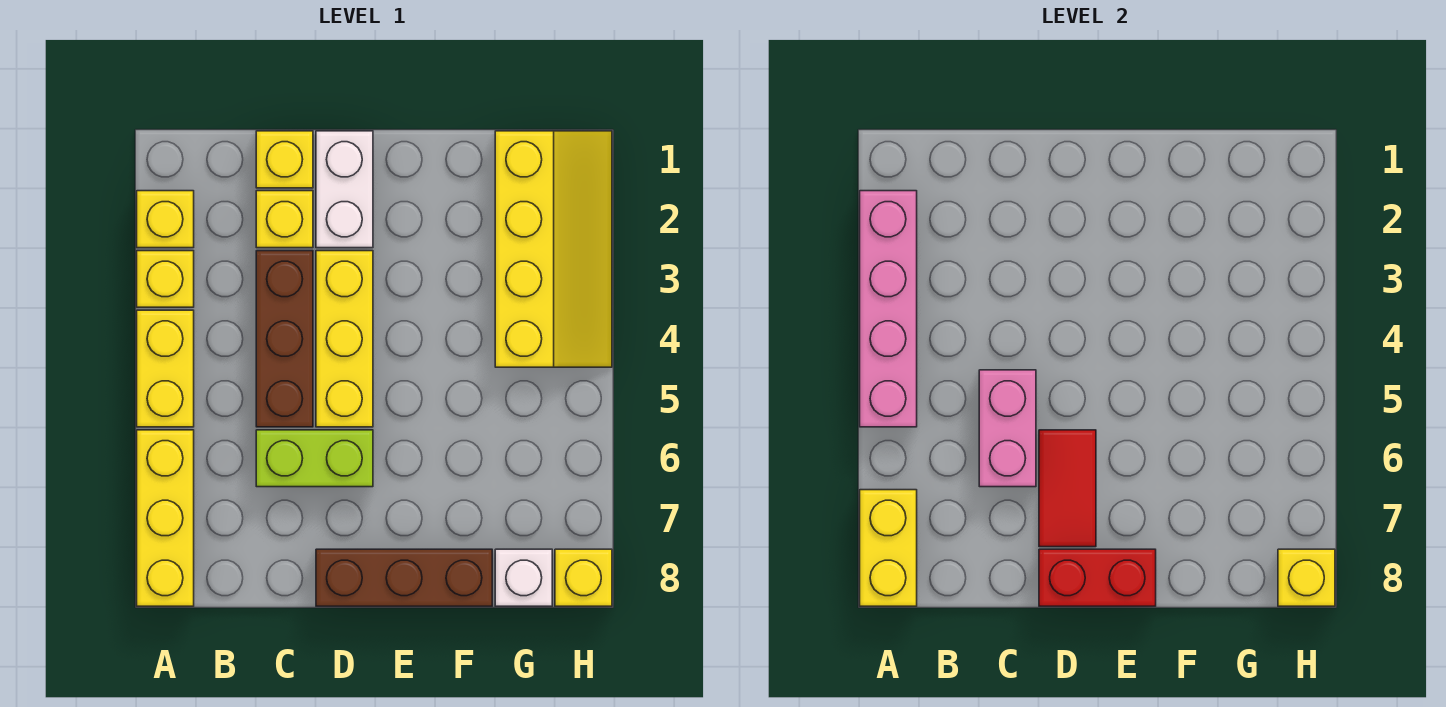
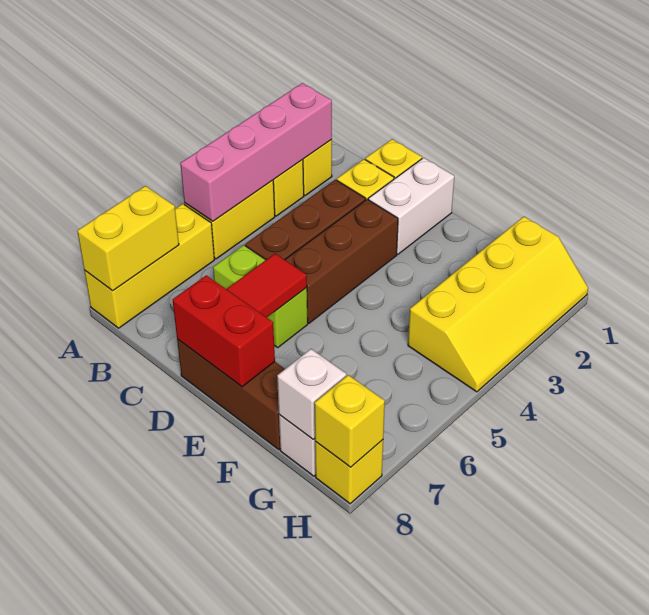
pink brick C5:C6 level 2 -> none
yellow brick D3:D5 level 1 -> brown brick D3:D5 level 1
none -> white brick G8 level 2

